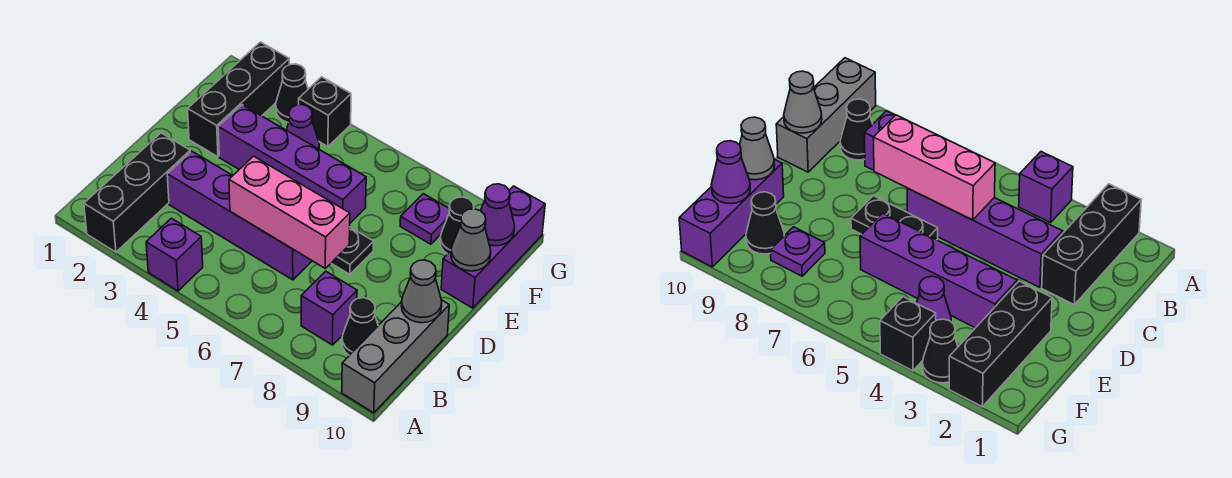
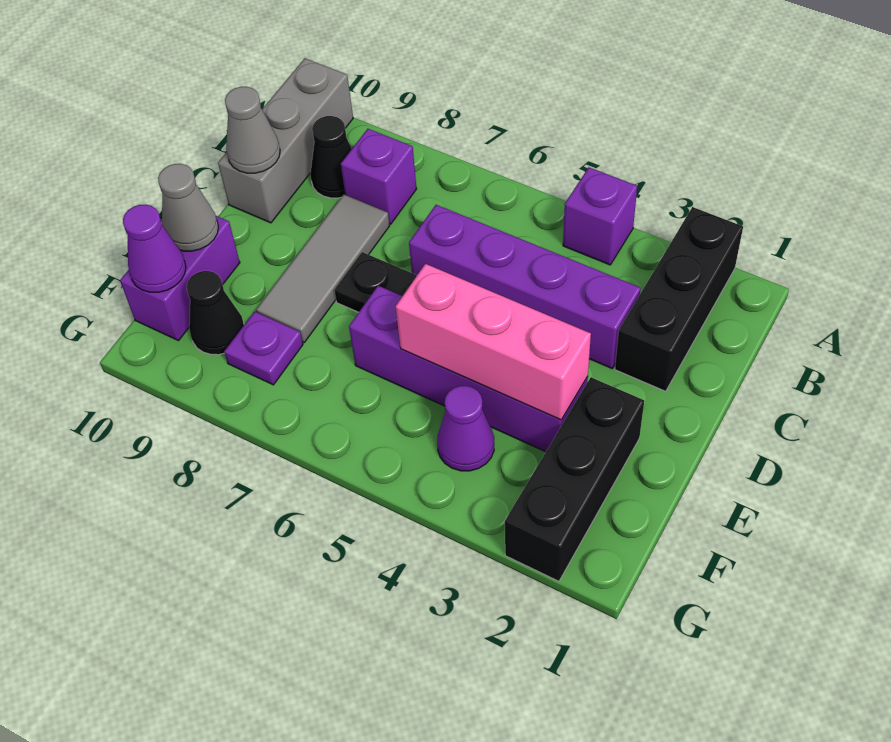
pink brick C5:C7 level 2 -> pink brick E3:E5 level 2
none -> grey tile C8:E8 level 1
purple brick E10:G10 level 1 -> purple brick E10:F10 level 1
black cone G3 level 1 -> none
black brick G4 level 1 -> none

